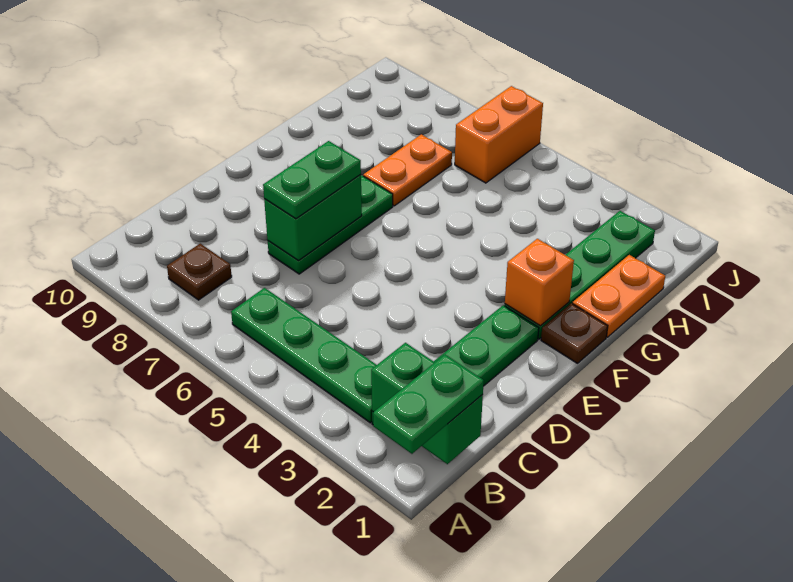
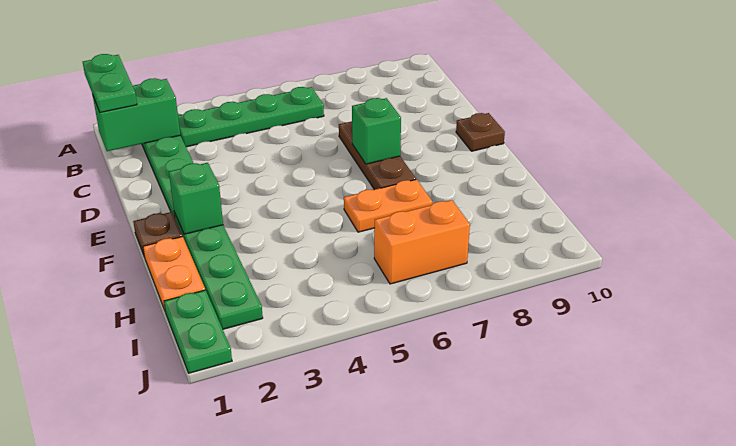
brown plate B8 level 1 -> brown plate E10 level 1
green plate D7:F7 level 1 -> brown plate D7:F7 level 1
green brick D7:E7 level 2 -> green brick E7 level 2
green plate D7:E7 level 3 -> green plate I1:J1 level 1
orange brick F2 level 2 -> green brick F2 level 2
orange plate G7:H7 level 1 -> orange plate G6:G7 level 1
orange brick I6:J6 level 1 -> orange brick I6:I7 level 1

